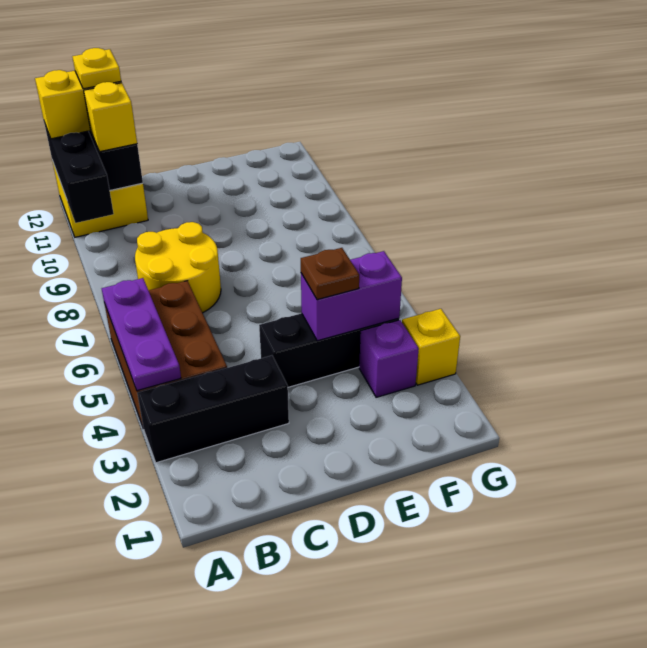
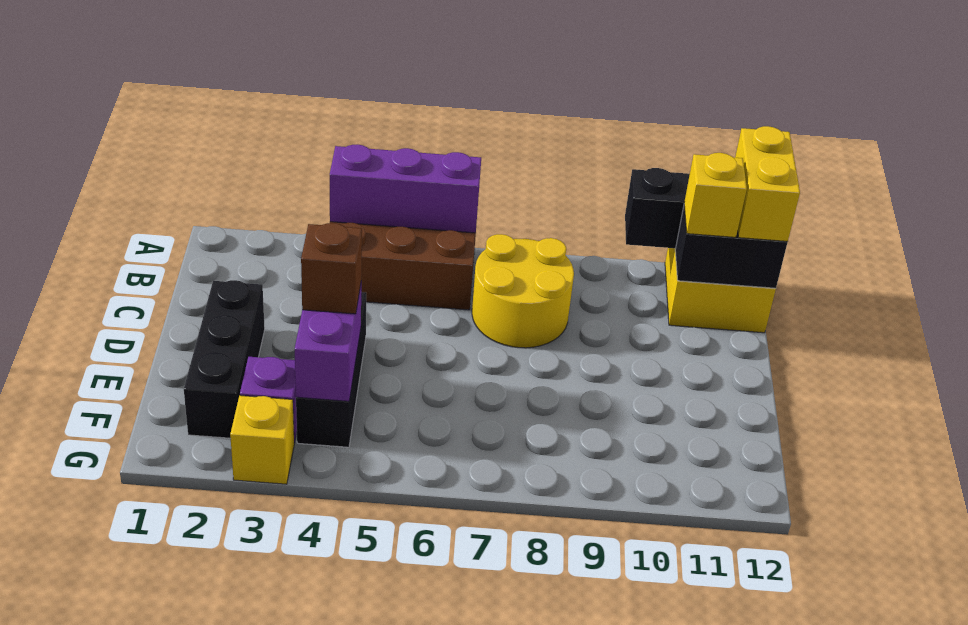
black brick A3:C3 level 1 -> black brick D2:F2 level 1
purple plate A4:A6 level 2 -> purple brick A4:A6 level 2
yellow plate B12 level 4 -> none
brown plate E4 level 3 -> brown brick E4 level 3

